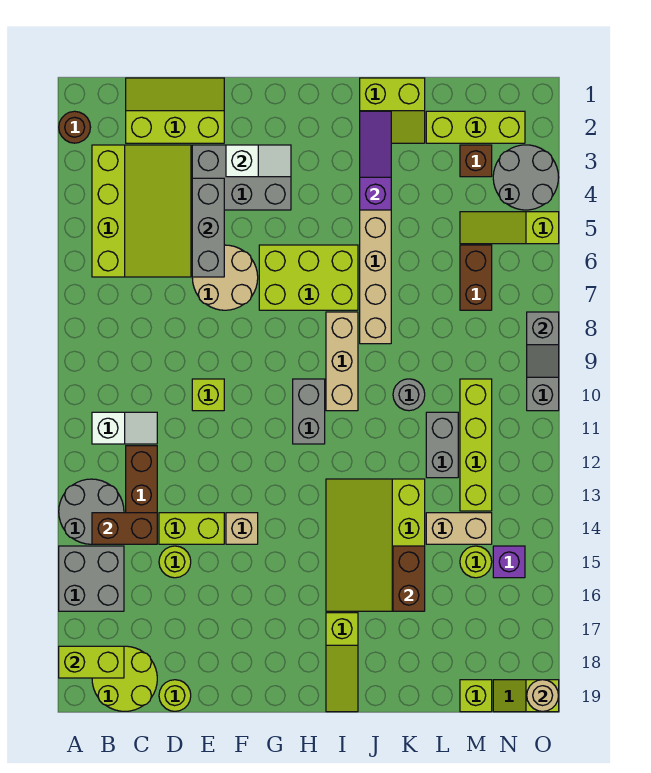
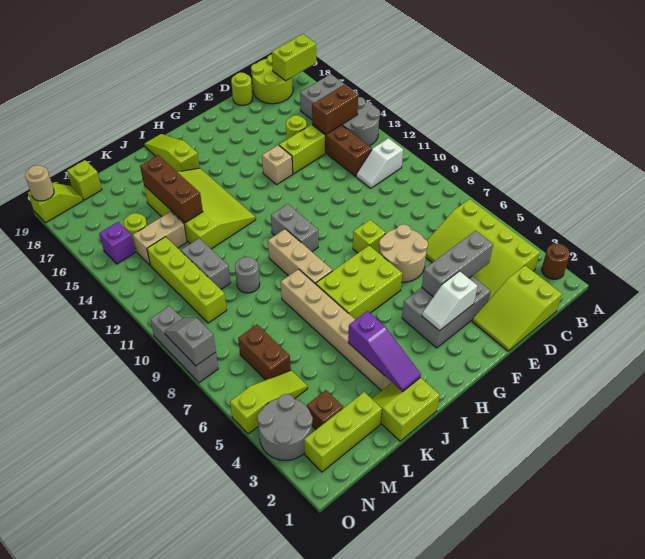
lime slope C1:E2 level 1 top 2 -> lime slope C1:E2 level 1 top C
grey brick E4:E6 level 2 -> grey brick D4:F4 level 2
lime brick E10 level 1 -> lime brick F8 level 1
brown brick K15:K16 level 2 -> brown brick K14:K16 level 2

